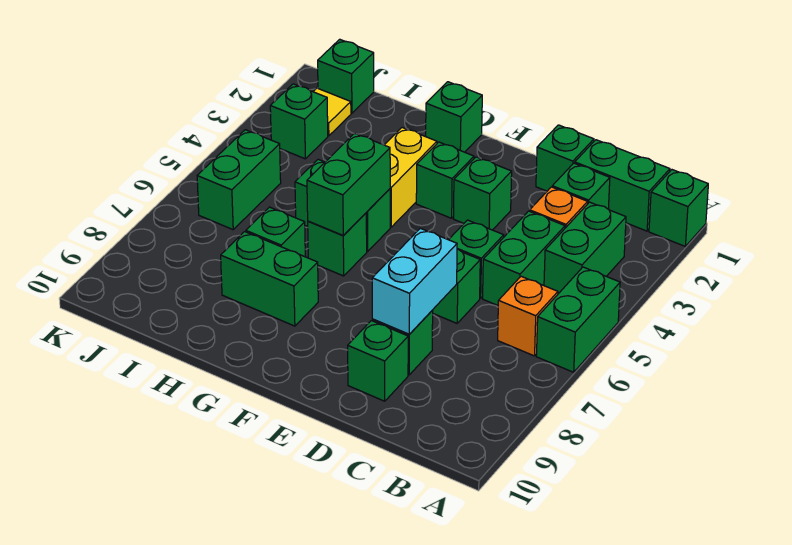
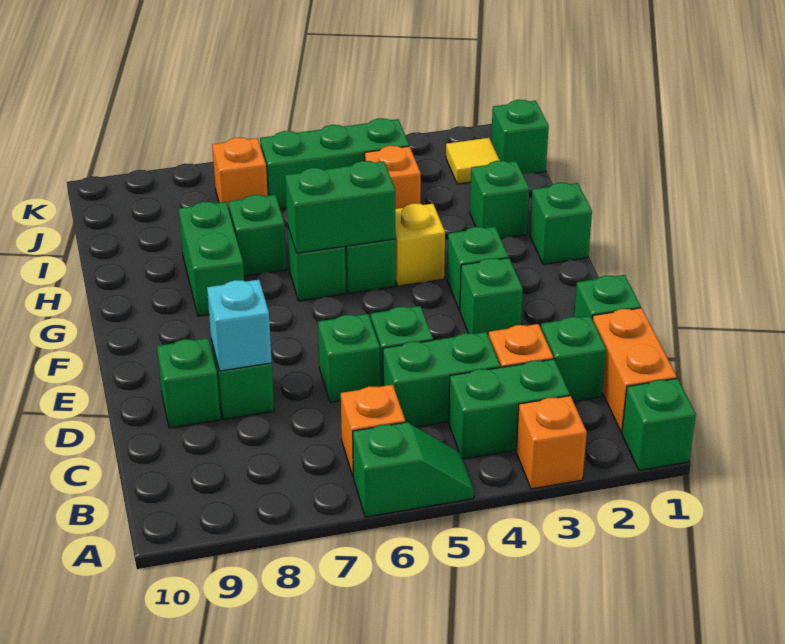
none -> orange brick A3 level 1
green brick A5:A6 level 1 -> green slope A5:A6 level 1 top 6
green brick B1:C1 level 1 -> orange brick B1:C1 level 1
cyan brick D7:D8 level 2 -> cyan brick D8 level 2
yellow brick G3:G4 level 1 -> yellow brick G4 level 1
none -> orange brick I4 level 1
green brick J3 level 1 -> green brick H2 level 1
green brick J5:J6 level 1 -> green brick J4:J6 level 1
none -> orange brick J7 level 1

